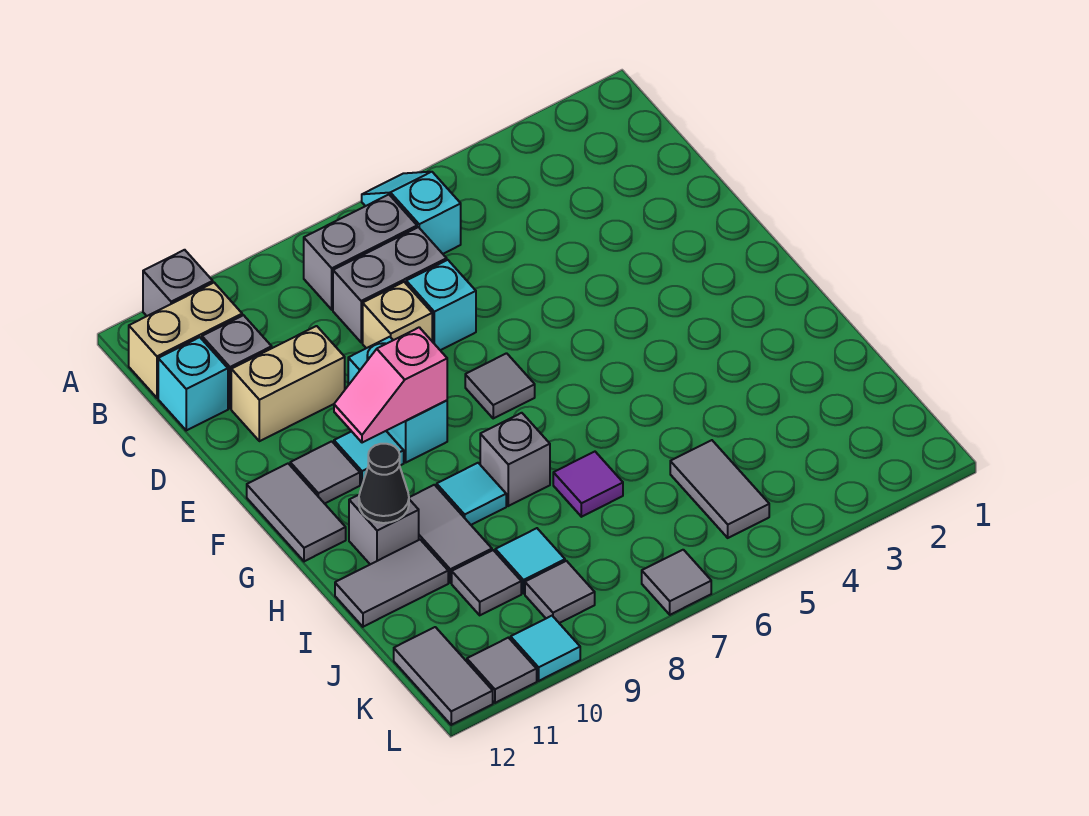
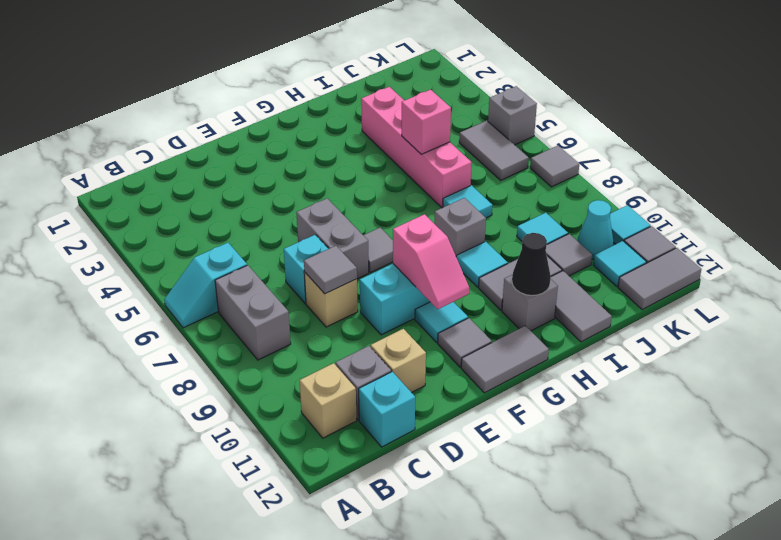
grey brick A11 level 1 -> grey brick L5 level 1
tan brick B11:B12 level 1 -> tan brick B11 level 1
grey brick C7:C8 level 1 -> grey brick E6:E7 level 1
tan brick D10:D11 level 1 -> tan brick D11 level 1
none -> pink brick I3:I6 level 1
none -> pink brick I5 level 2
purple tile I7 level 1 -> cyan tile I7 level 1
grey tile J5:K5 level 1 -> grey tile K5:K6 level 1
grey tile K9 level 1 -> grey tile D8 level 2
none -> cyan cone K10 level 1
none -> cyan tile K11 level 1

